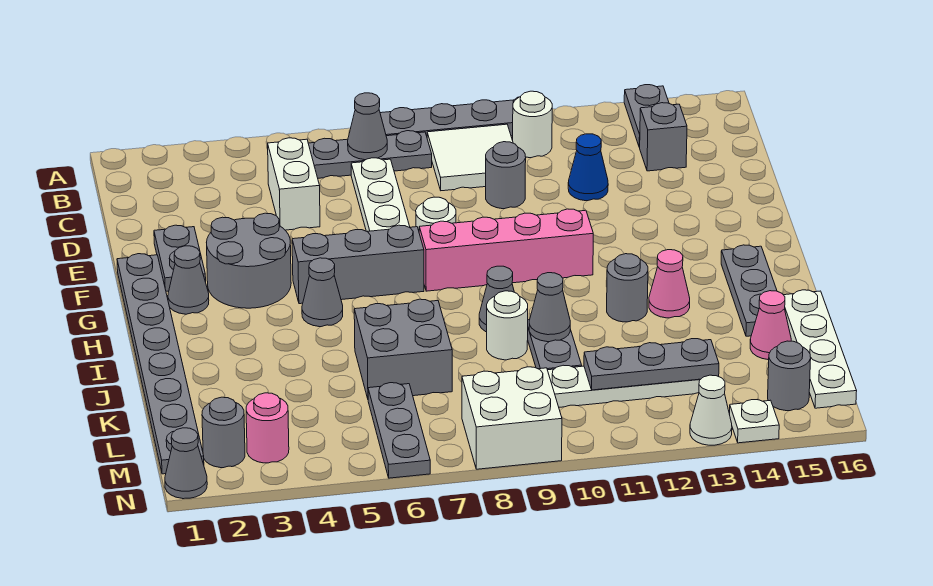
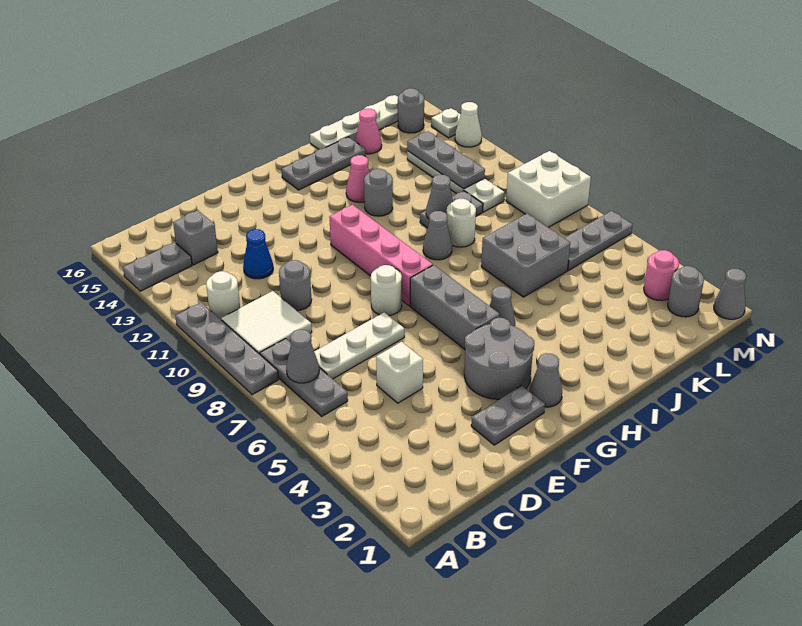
white brick C5:D5 level 1 -> white brick D5 level 1
grey plate F1:M1 level 1 -> none

